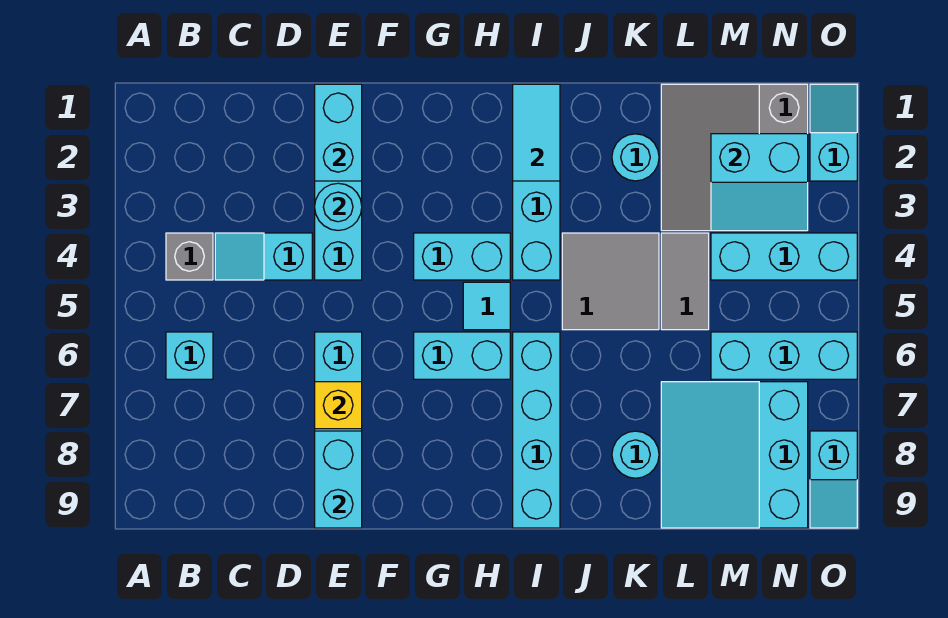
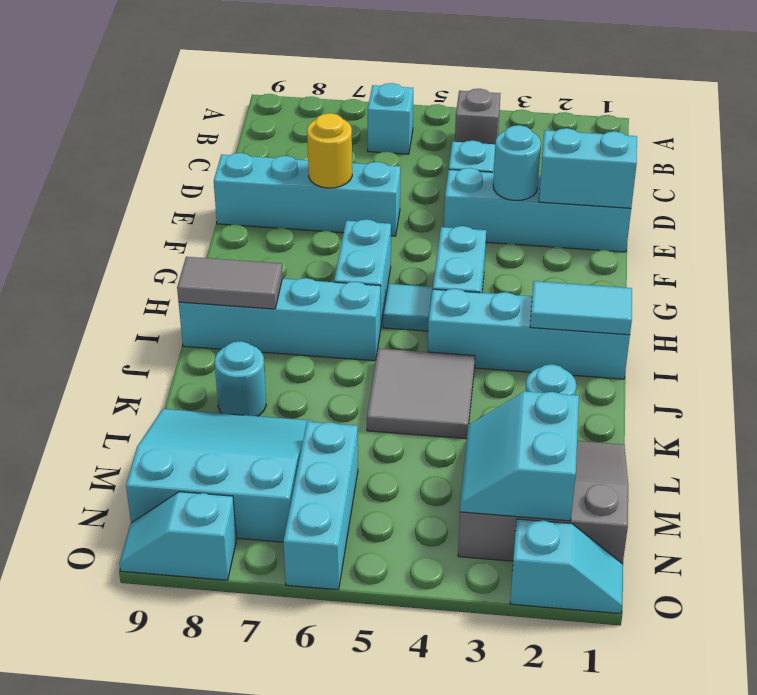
yellow brick E7 level 2 -> yellow round brick E7 level 2
cyan brick E8:E9 level 2 -> none
grey tile L4:L5 level 1 -> grey tile I8:I9 level 2
cyan brick M4:O4 level 1 -> none

